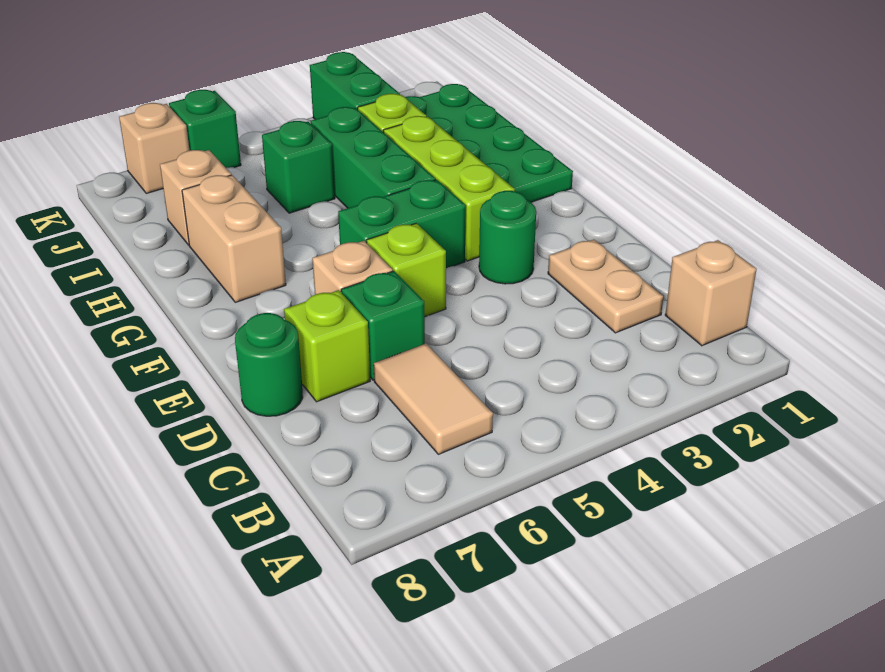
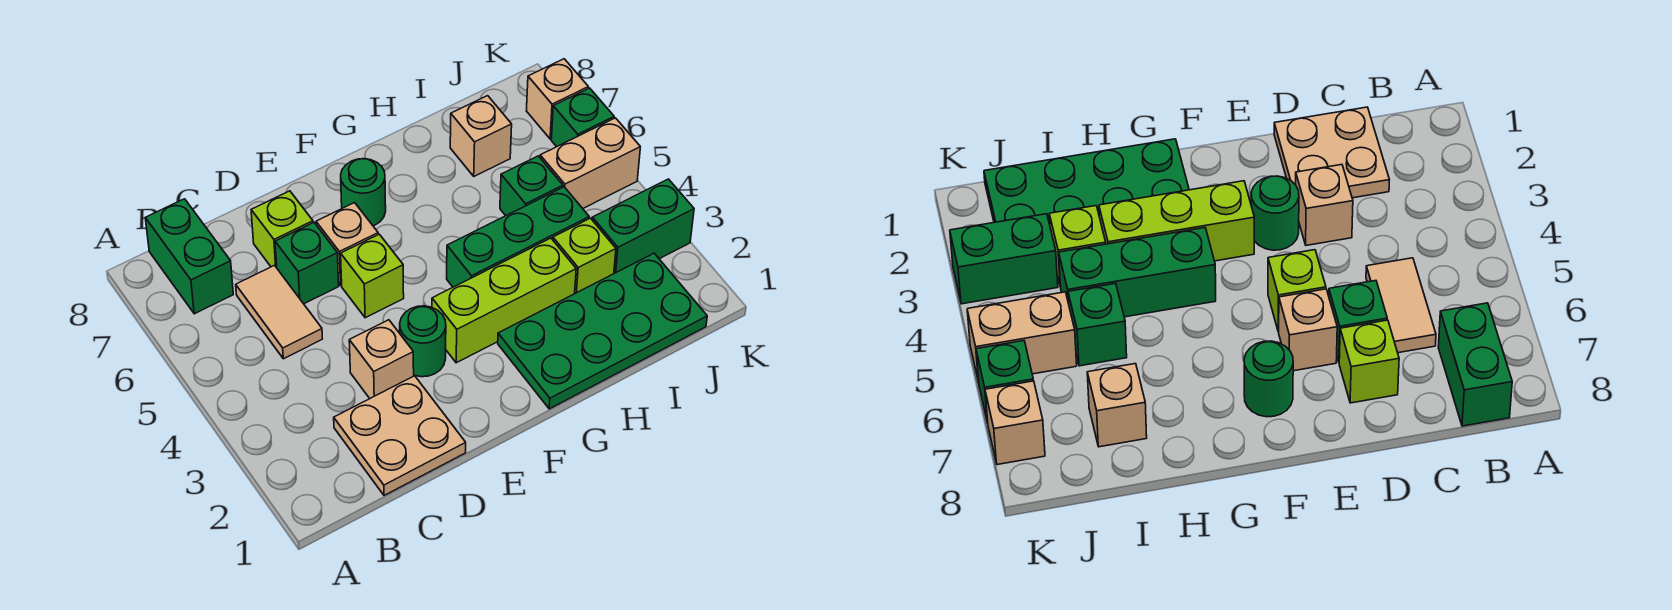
tan brick B1 level 1 -> tan brick D3 level 1
tan tile B6:C6 level 1 -> tan tile C5:C6 level 1
tan plate C2:D2 level 1 -> tan plate C1:D2 level 1
green round brick D8 level 1 -> green round brick F7 level 1
green brick F4:F5 level 1 -> green brick B7:B8 level 1
tan brick G7:H7 level 1 -> tan brick J5:K5 level 1

